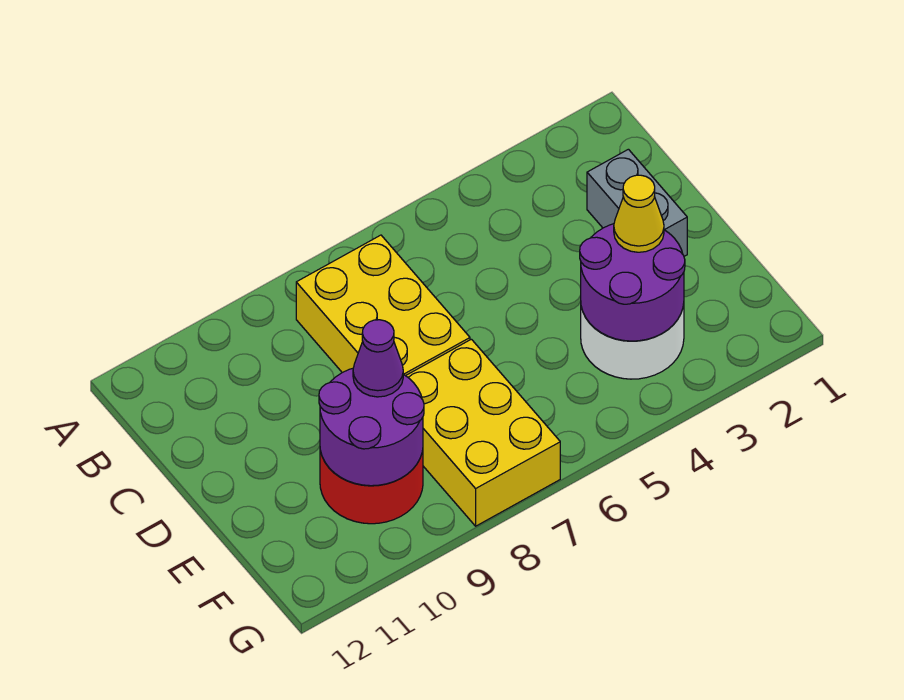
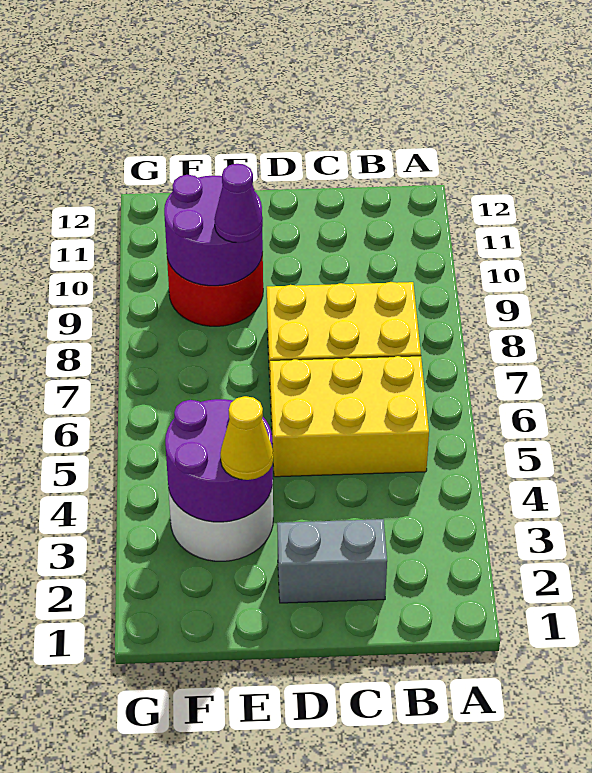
yellow brick E7:G8 level 1 -> yellow brick B5:D6 level 1

